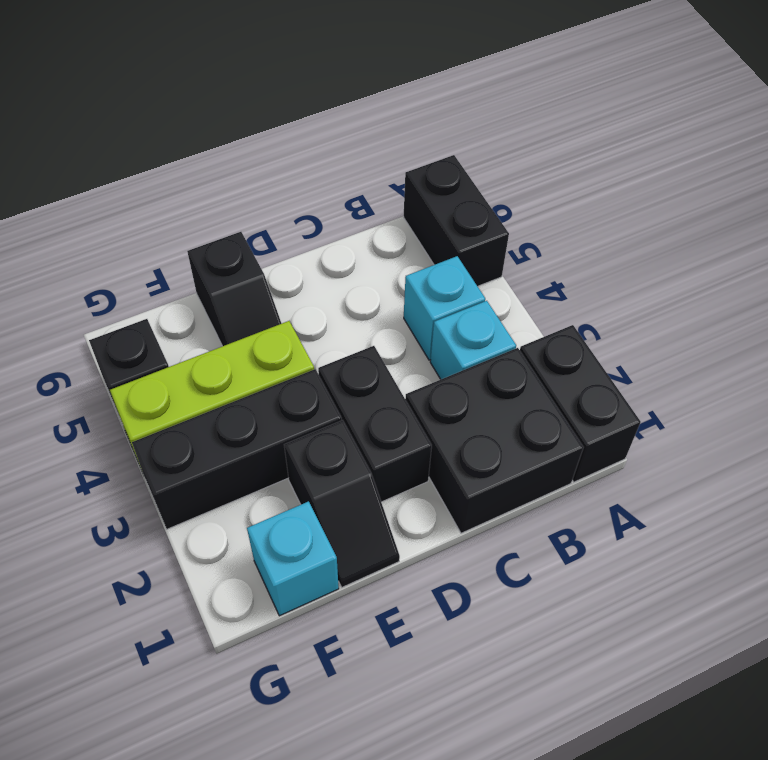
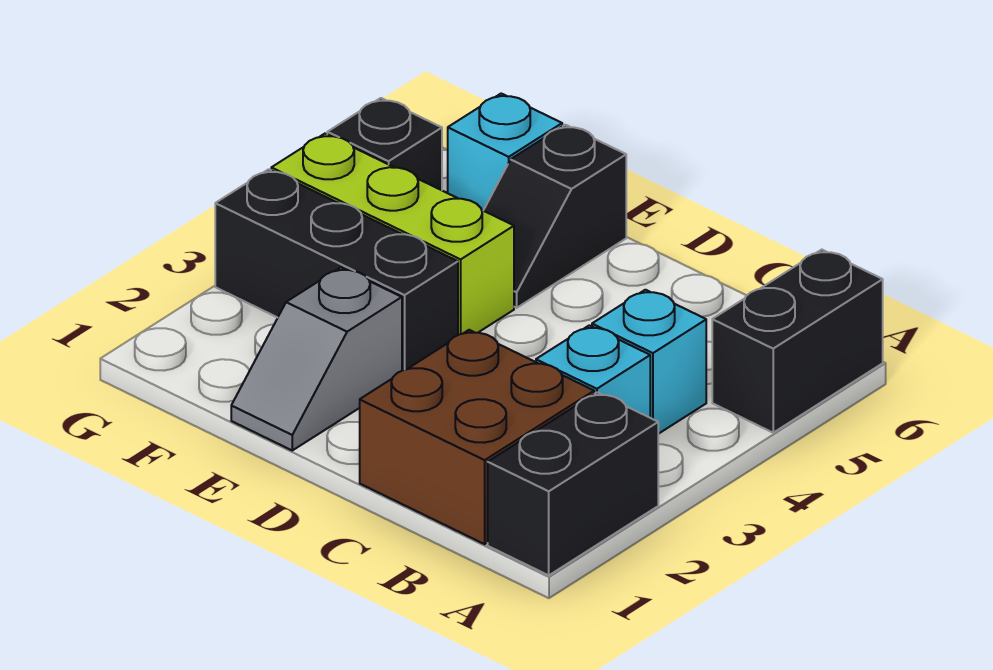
black brick B1:C2 level 1 -> brown brick B1:C2 level 1
black brick D2:D3 level 1 -> none
black slope E1:E2 level 1 top 2 -> grey slope E1:E2 level 1 top 2
cyan brick F1 level 1 -> cyan brick F6 level 1

